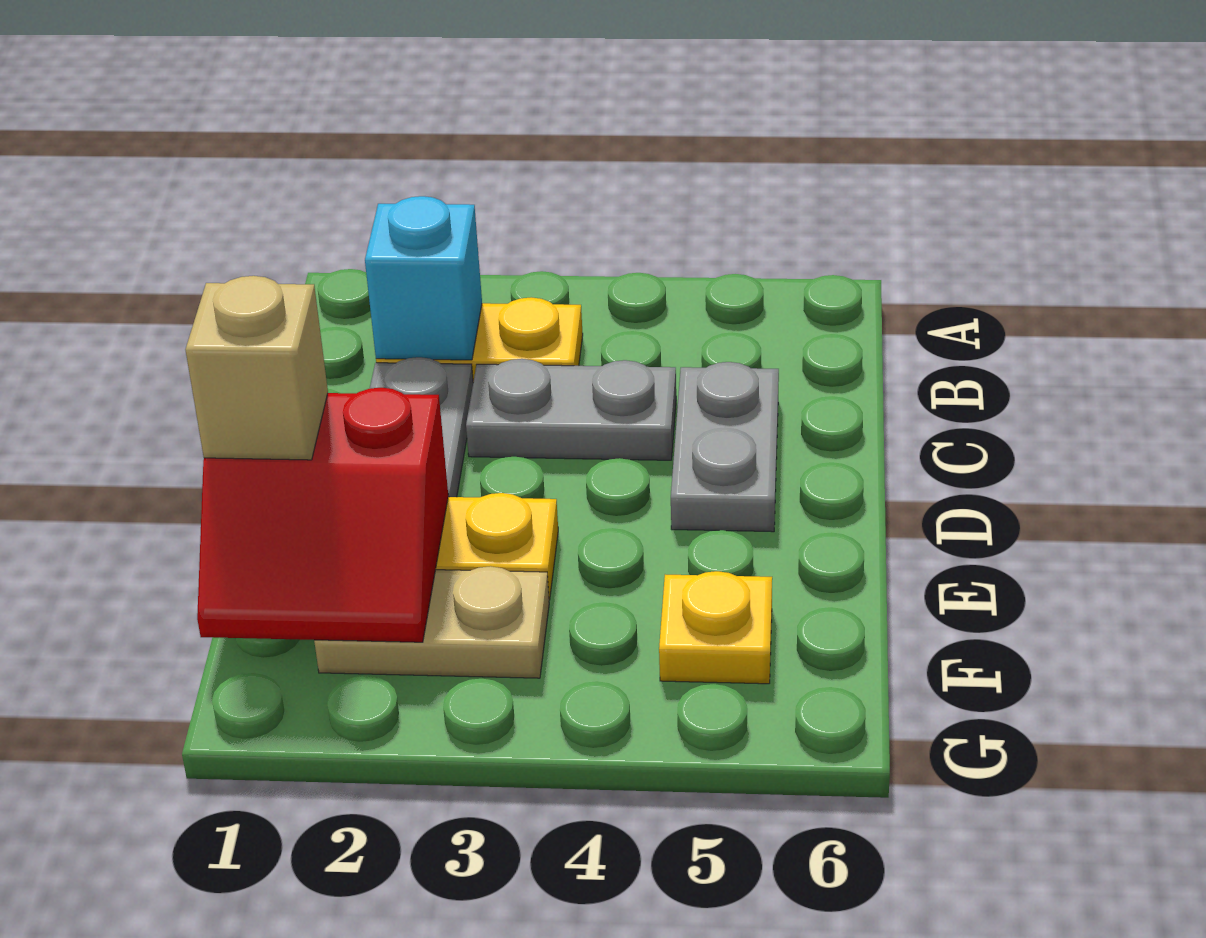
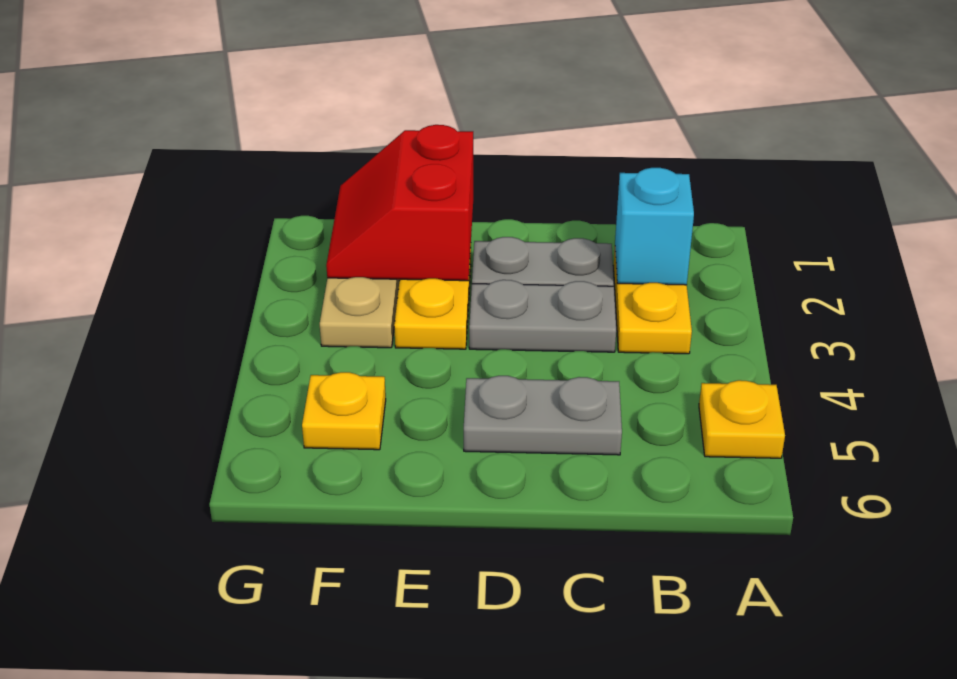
none -> yellow plate A5 level 1
grey plate C3:C4 level 1 -> grey plate C3:D3 level 1
tan brick E1 level 3 -> none

